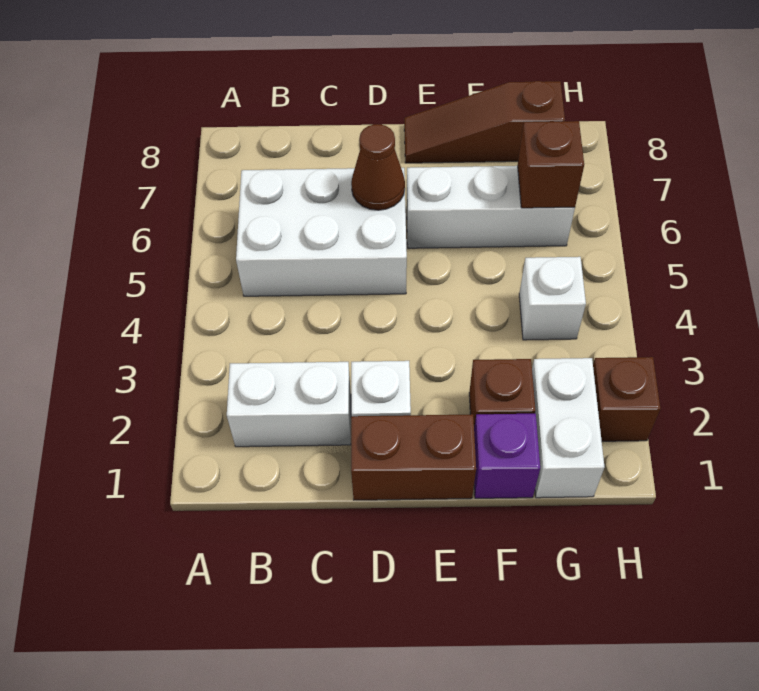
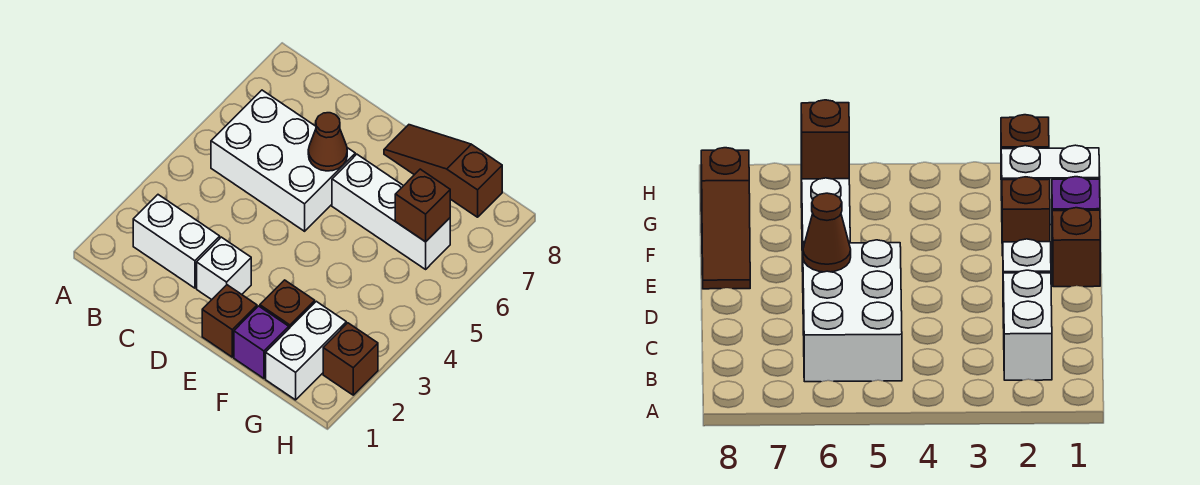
brown brick D1:E1 level 1 -> brown brick E1 level 1
white brick G4 level 1 -> none

